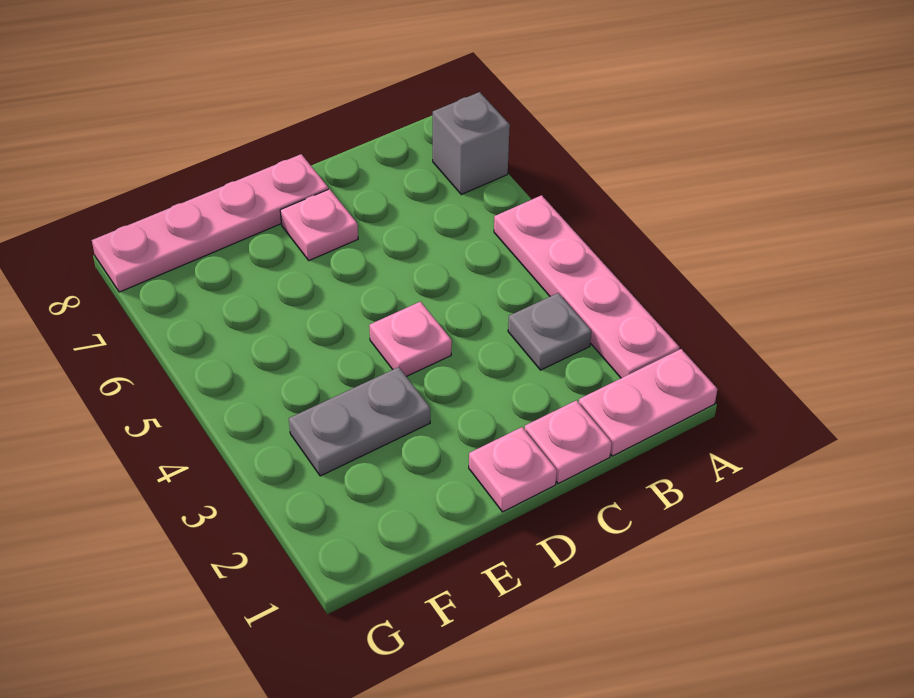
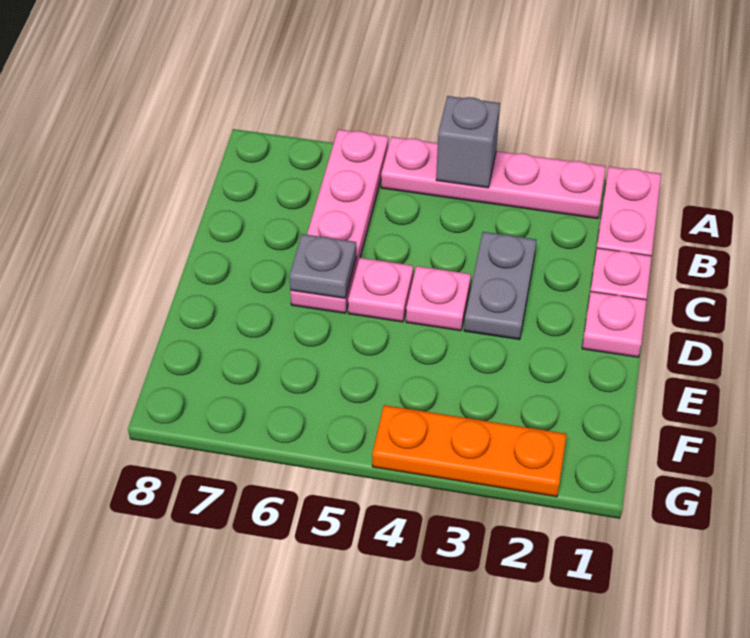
grey brick A7 level 1 -> grey brick A4 level 2
grey plate B3 level 1 -> grey plate D6 level 2
pink plate D7 level 1 -> pink plate D5 level 1
pink plate D8:G8 level 1 -> pink plate A6:D6 level 1
grey plate E3:F3 level 1 -> grey plate C3:D3 level 1
none -> orange plate G2:G4 level 1

